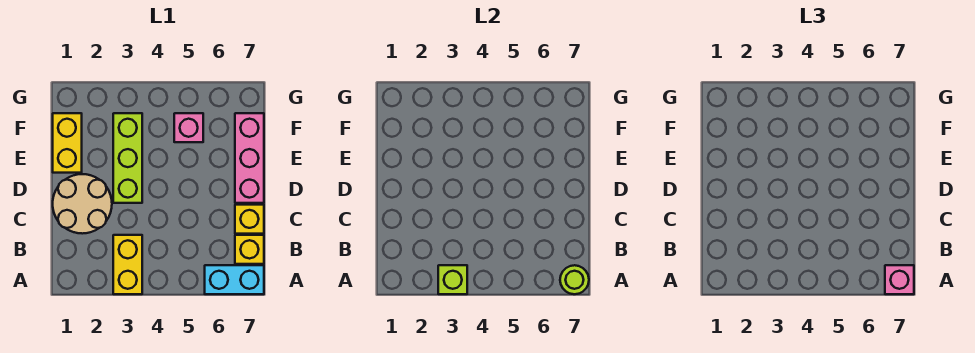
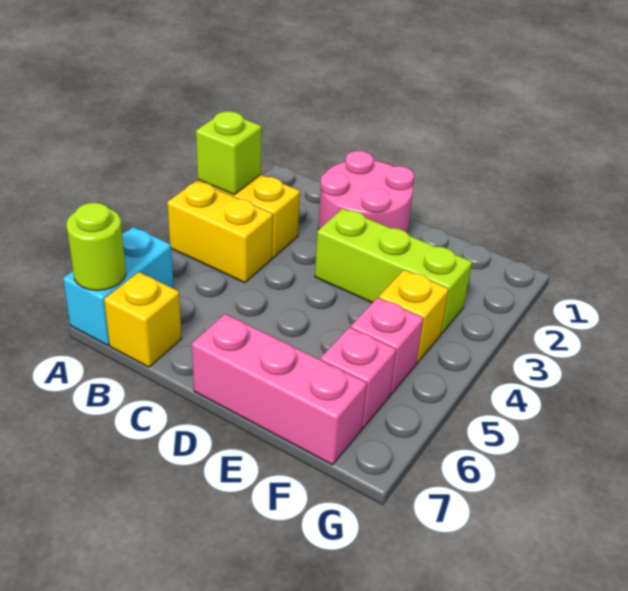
pink brick A7 level 3 -> pink brick F6 level 1
tan round brick C1:D2 level 1 -> pink round brick C1:D2 level 1
yellow brick C7 level 1 -> yellow brick F4 level 1
yellow brick E1:F1 level 1 -> yellow brick A4:B4 level 1

